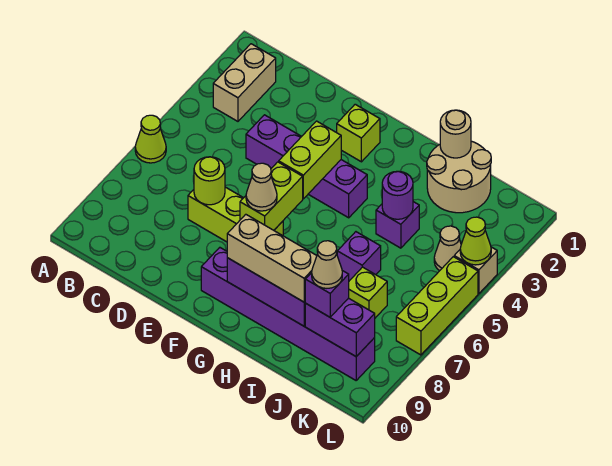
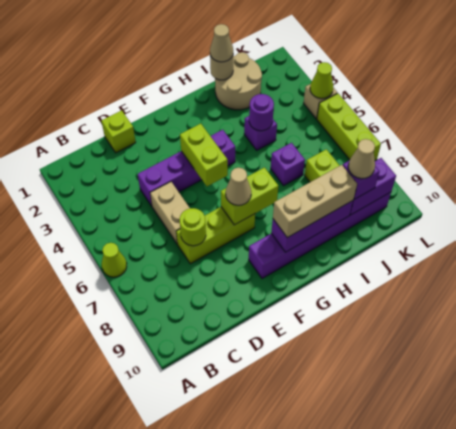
tan brick B2:B3 level 1 -> tan brick D5:D6 level 1
lime brick F2 level 1 -> lime brick D1 level 1
lime brick F6:F7 level 2 -> lime brick F7:G7 level 2
tan cone K4 level 1 -> tan cone I1 level 3

